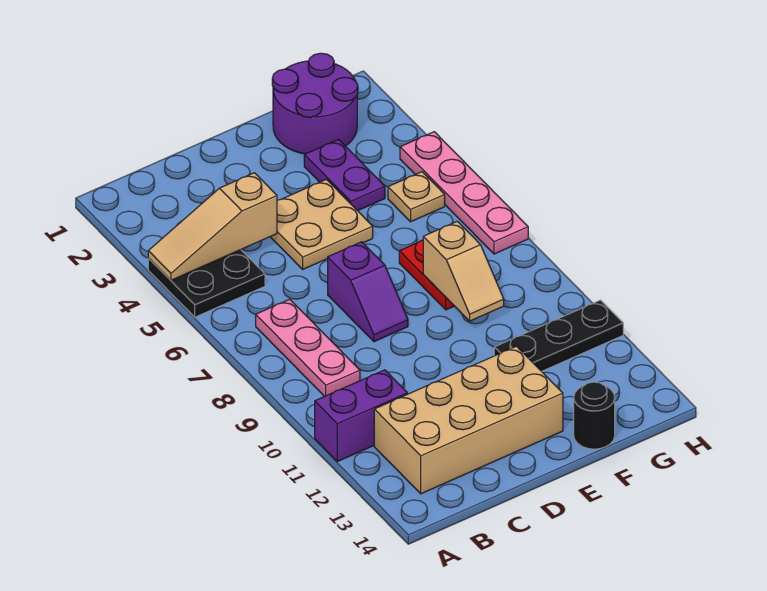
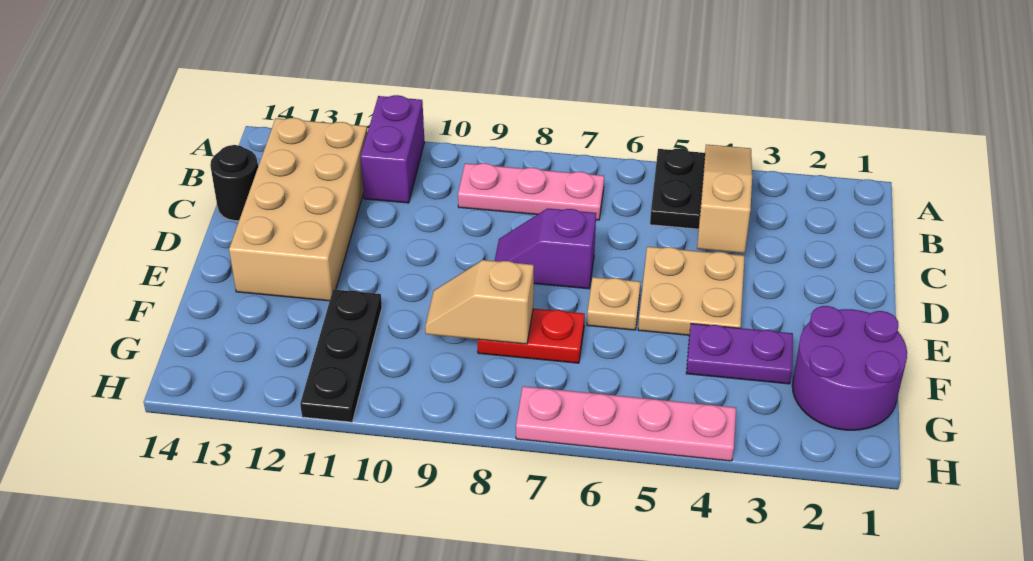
black round brick F14 level 1 -> black round brick C14 level 1
tan plate G5 level 1 -> tan plate E6 level 1

